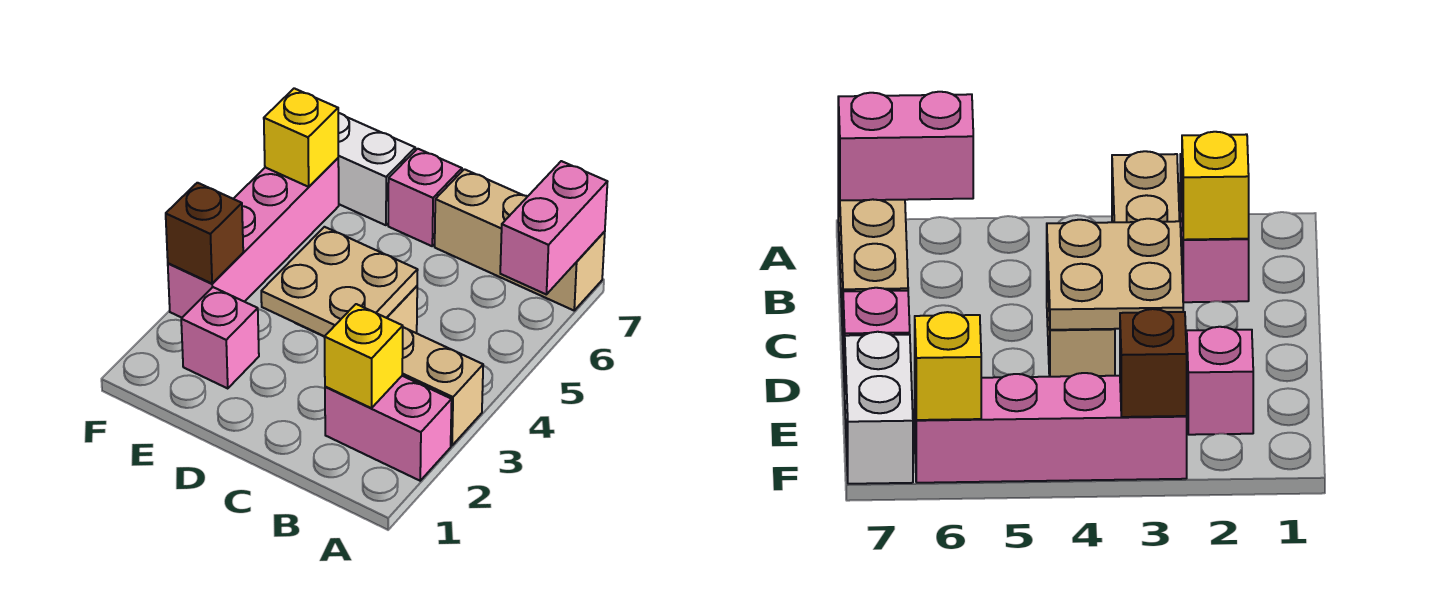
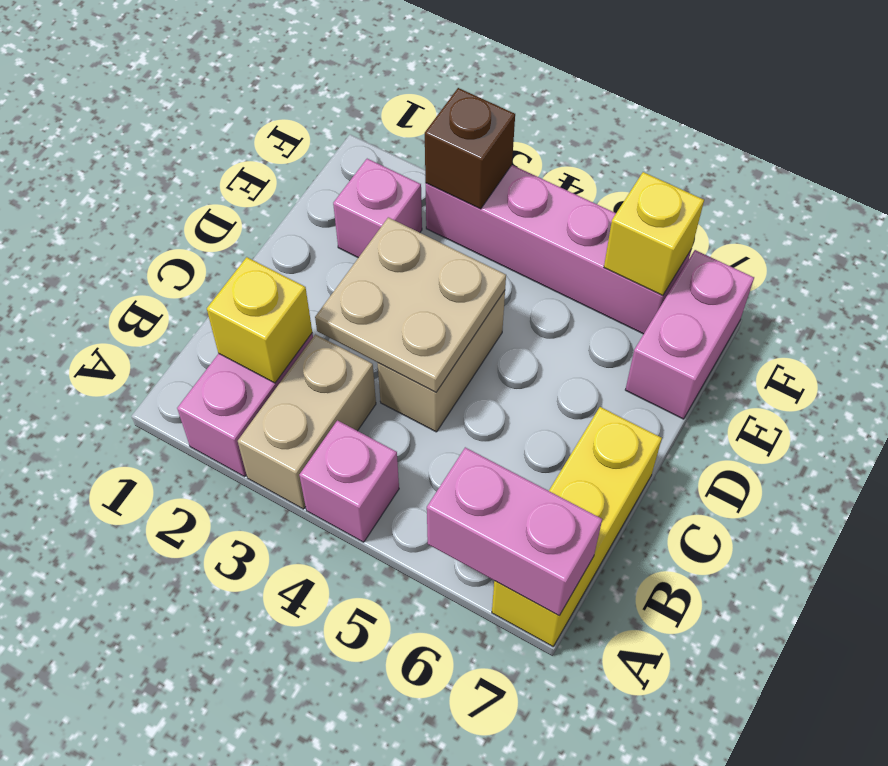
tan brick A7:C7 level 1 -> yellow brick A7:C7 level 1
pink brick D7 level 1 -> pink brick A4 level 1
white brick E7:F7 level 1 -> pink brick E7:F7 level 1

